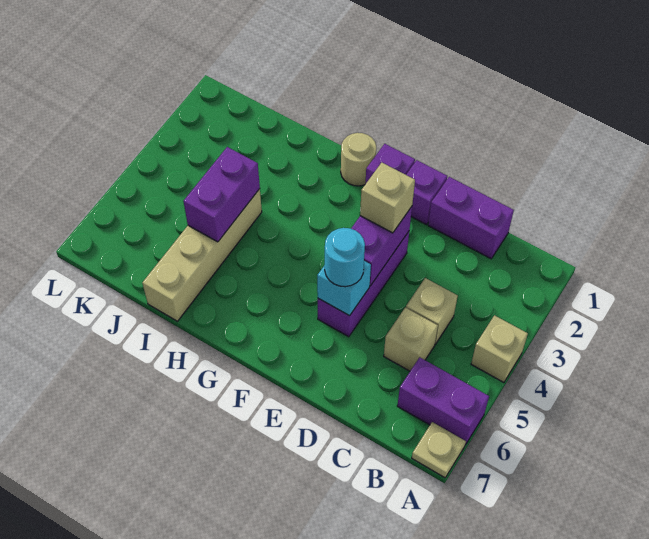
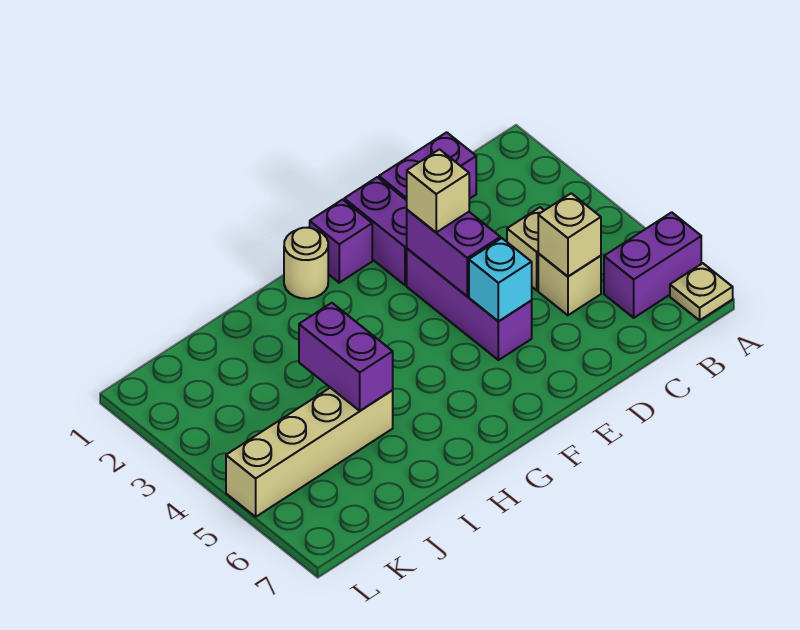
tan brick A4 level 1 -> tan brick C5 level 2
purple brick E1 level 1 -> purple brick E1:E2 level 1
cyan round brick E5 level 3 -> none
tan brick I4:I7 level 1 -> tan brick I5:L5 level 1

